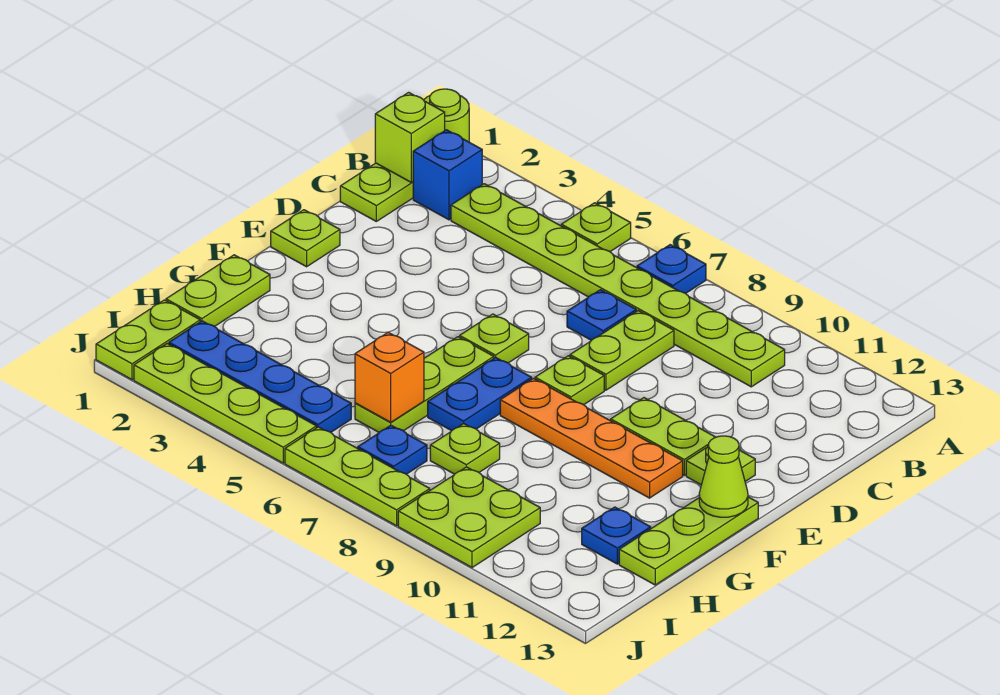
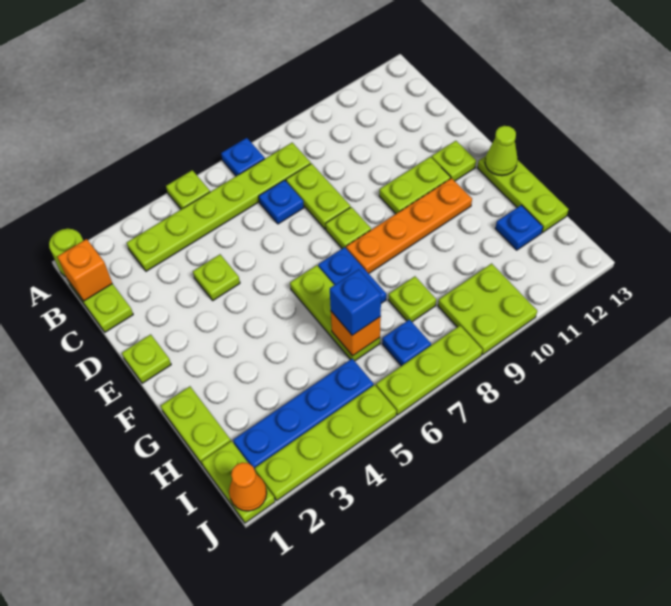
lime brick B1 level 2 -> orange brick B1 level 2
blue brick B2 level 1 -> blue brick H6 level 3
lime plate B3:B10 level 1 -> lime plate B3:B8 level 1
lime plate E6 level 1 -> lime plate D4 level 1
none -> orange cone J1 level 2

